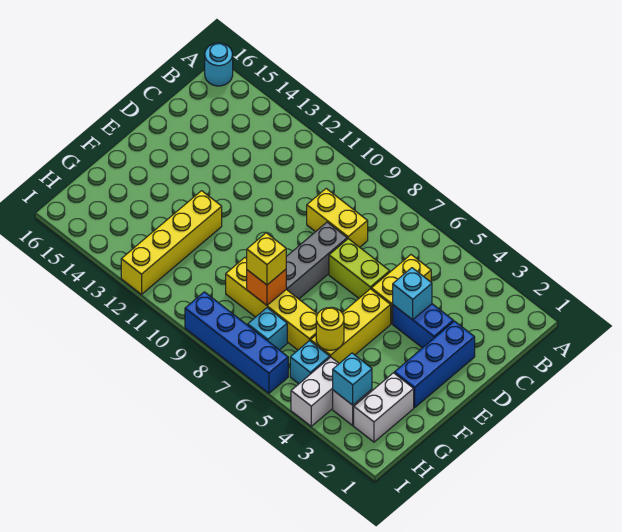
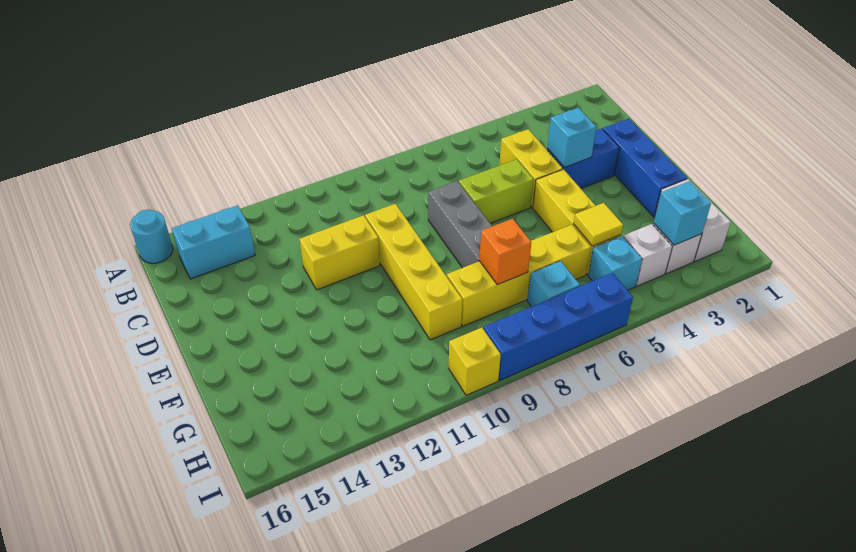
none -> cyan brick B14:B15 level 1
yellow brick C8:C9 level 1 -> yellow brick D11:D12 level 1
yellow brick F12:I12 level 1 -> yellow brick D10:G10 level 1
yellow round brick G5 level 2 -> yellow tile G5 level 2
yellow brick G8 level 3 -> yellow brick I10 level 1
white brick H4:I4 level 1 -> white brick H4 level 1

